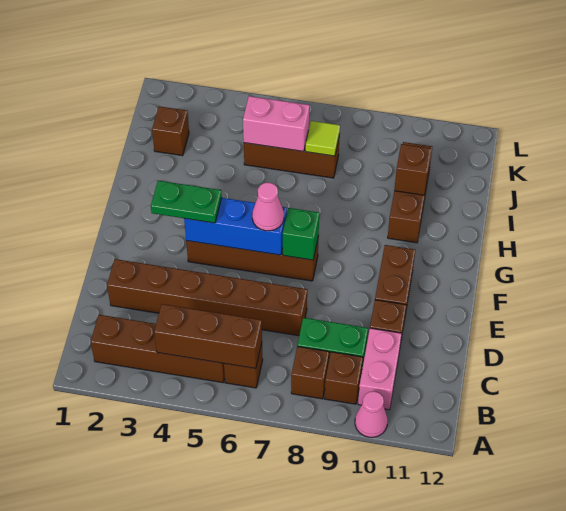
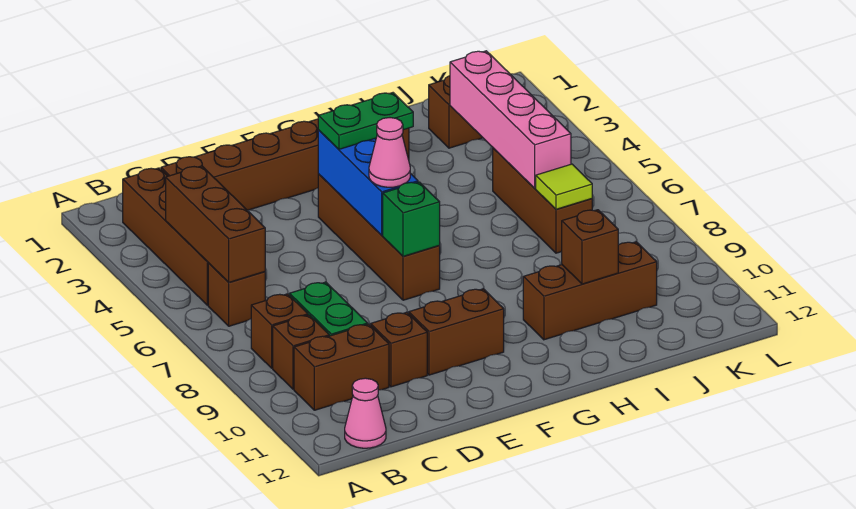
pink cone A10 level 1 -> pink cone B12 level 1
pink brick B10:C10 level 1 -> brown brick B10:C10 level 1
brown brick D2:D7 level 1 -> brown brick C2:H2 level 1
green plate F3:F4 level 3 -> green plate F4:G4 level 3
pink brick J5:J6 level 2 -> pink brick J3:J6 level 2

